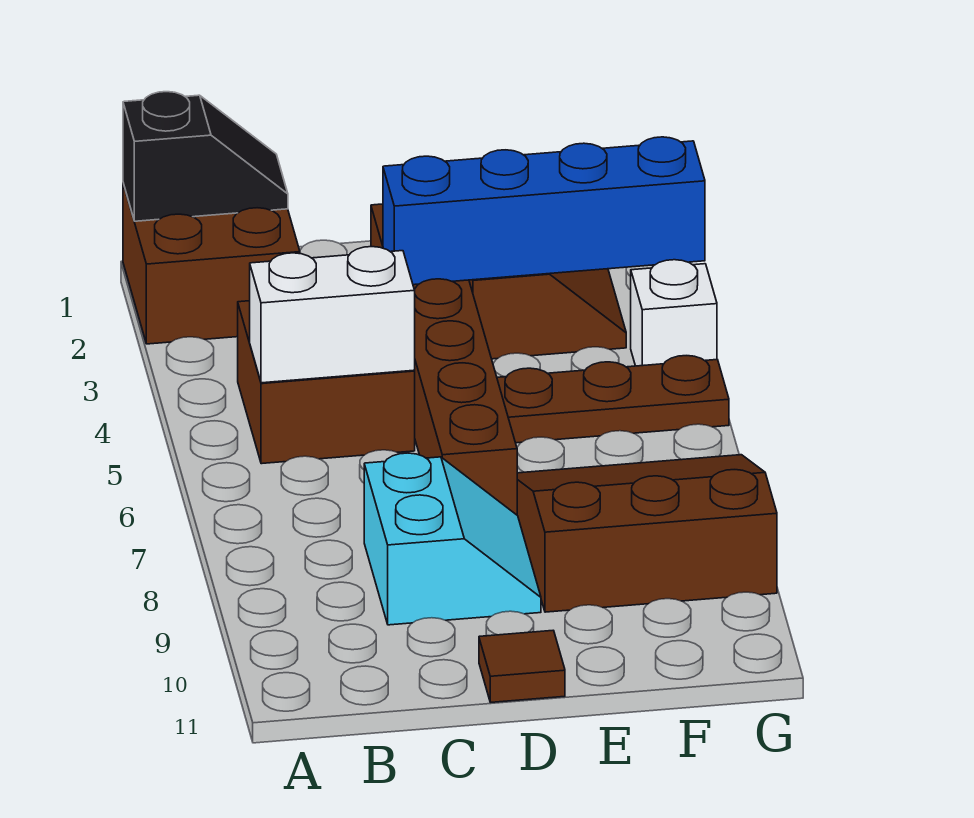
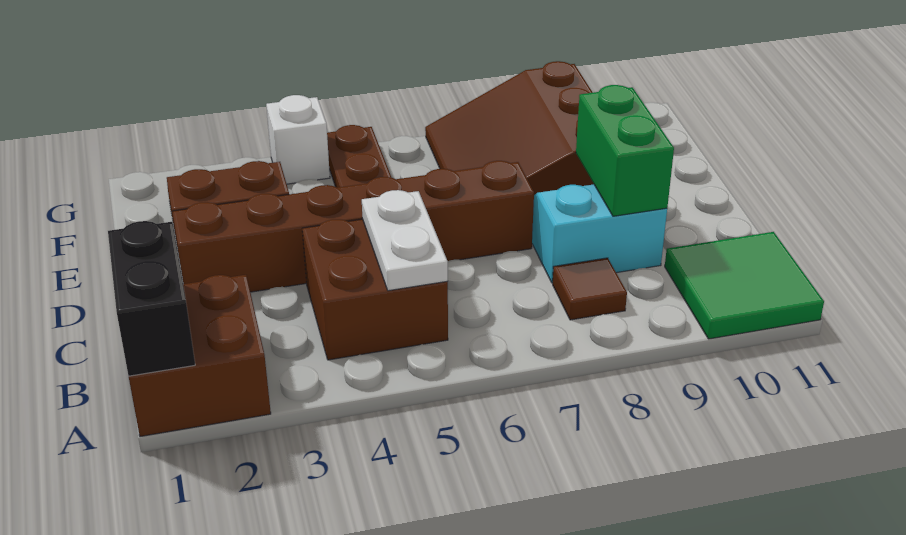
black slope A1:B1 level 2 top A -> black brick A1:B1 level 2
none -> green tile A10:B11 level 1
white brick B5:C5 level 2 -> white plate B5:C5 level 2
none -> green brick C9:D9 level 2
blue brick D3:G3 level 2 -> none
brown tile D11 level 1 -> brown tile B8 level 1

